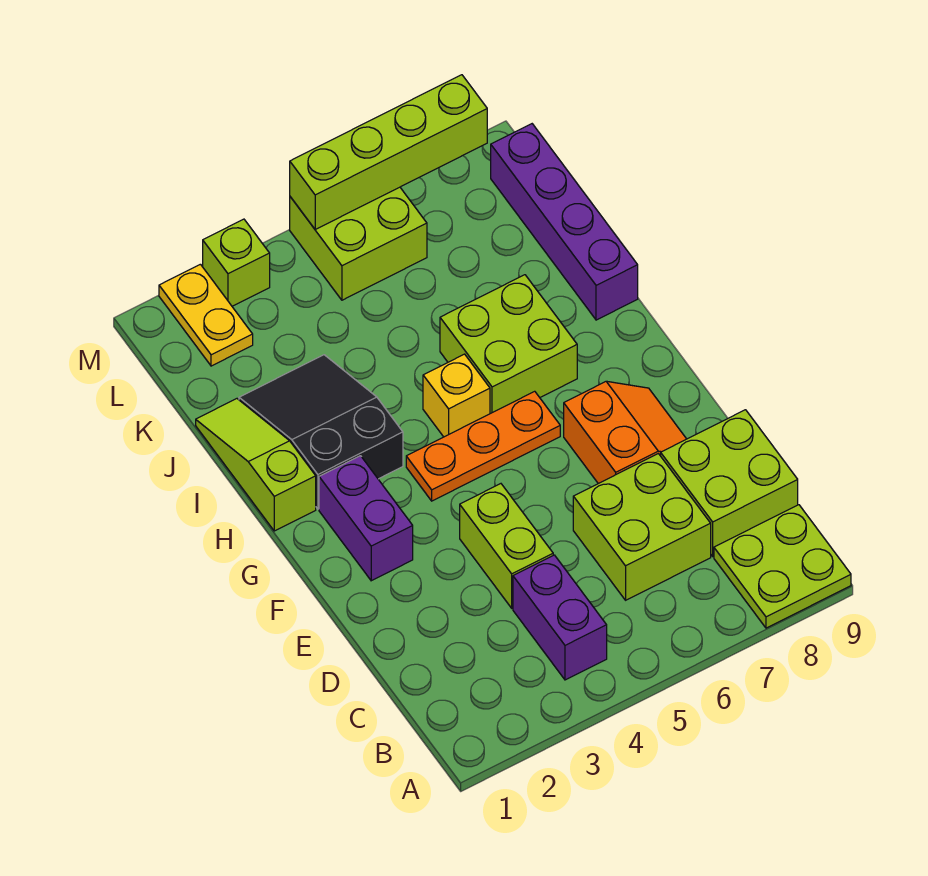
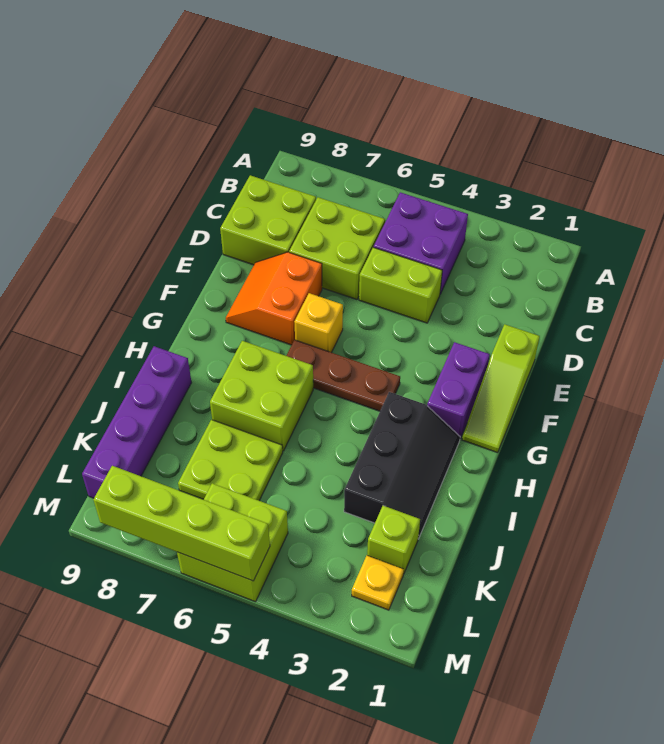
lime plate A8:B9 level 1 -> lime plate J6:K7 level 1
purple brick B4:C4 level 1 -> purple brick B4:C5 level 1
lime brick D4:E4 level 1 -> lime brick D4:D5 level 1
orange plate G4:G6 level 1 -> brown plate G4:G6 level 1
lime slope H1:J1 level 1 top H -> lime slope E1:G1 level 1 top E
black slope H2:J3 level 1 top H -> black slope H2:J3 level 1 top 3
yellow brick H5 level 1 -> yellow brick F6 level 1
yellow plate L2:M2 level 1 -> yellow plate L2 level 1
lime brick M3 level 1 -> lime brick K2 level 1

